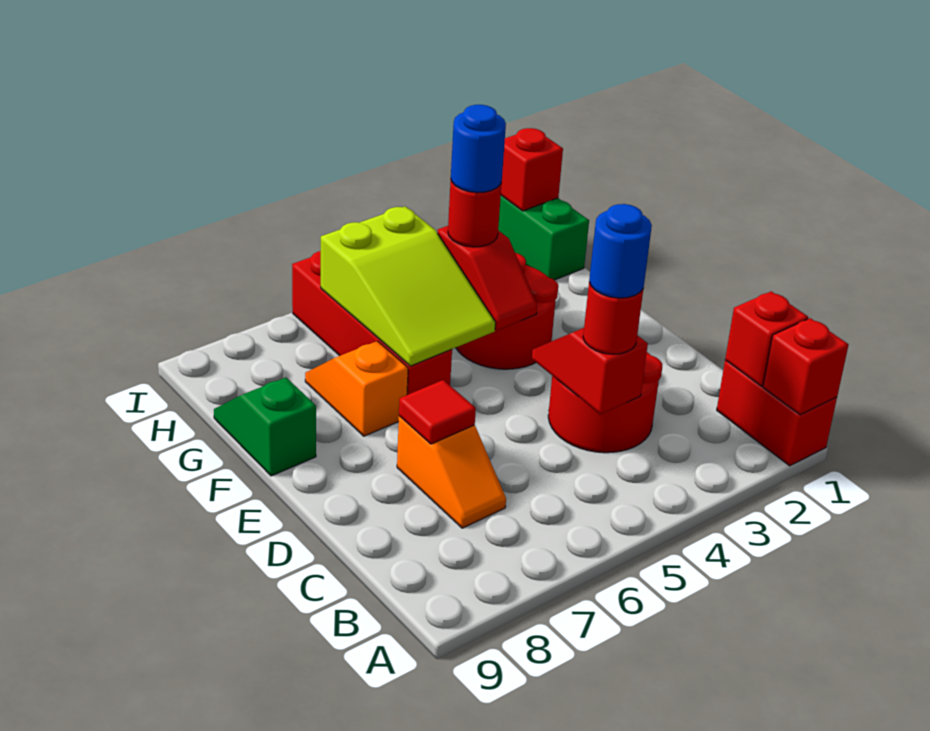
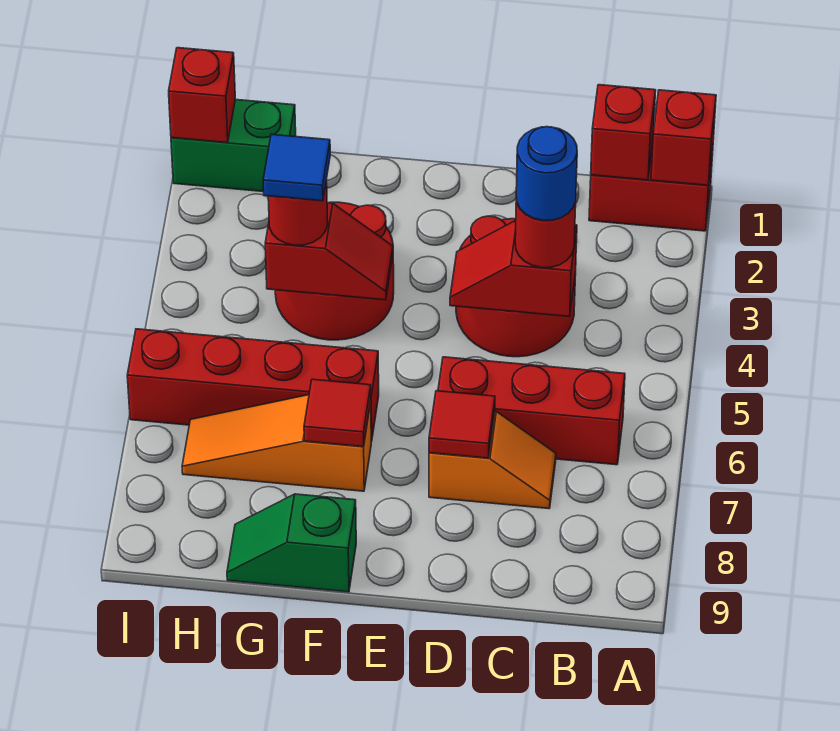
none -> red brick B6:D6 level 1
lime slope F5:H6 level 2 top H -> none
orange slope F7:G7 level 1 top F -> orange slope F7:H7 level 1 top F
none -> red tile F7 level 2
blue round brick G4 level 4 -> blue tile G4 level 4

